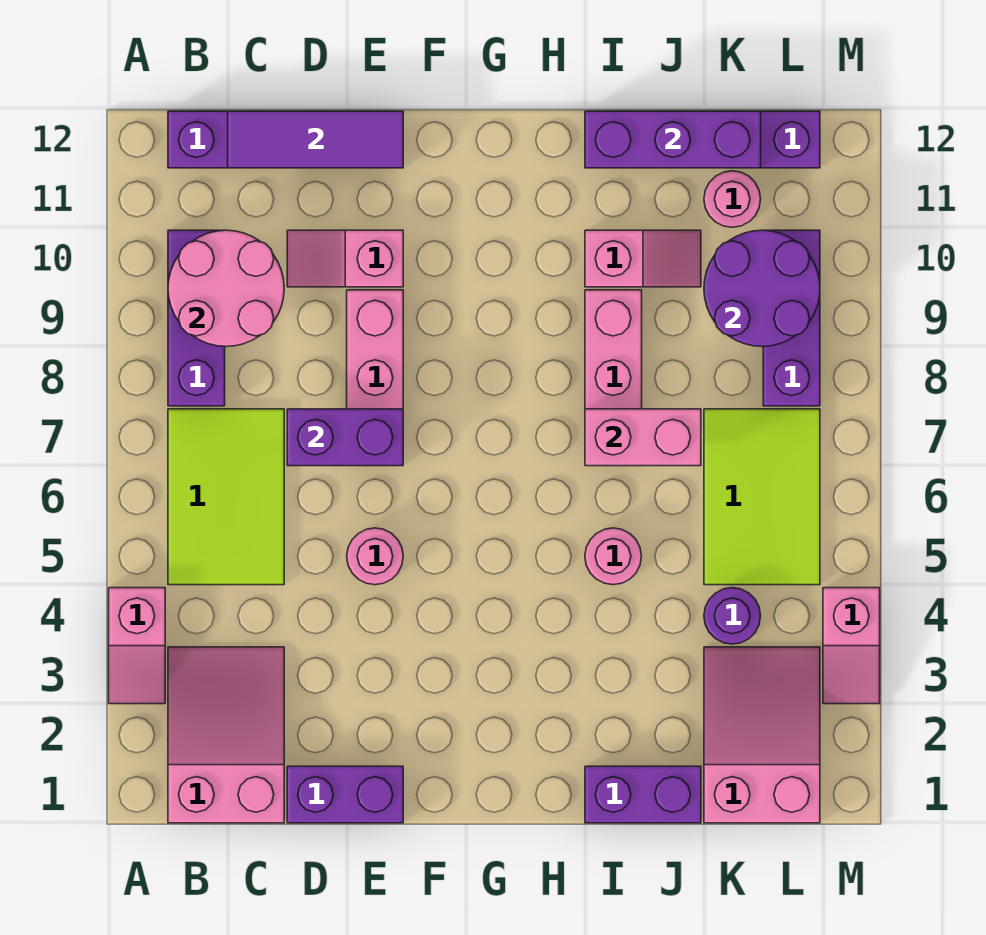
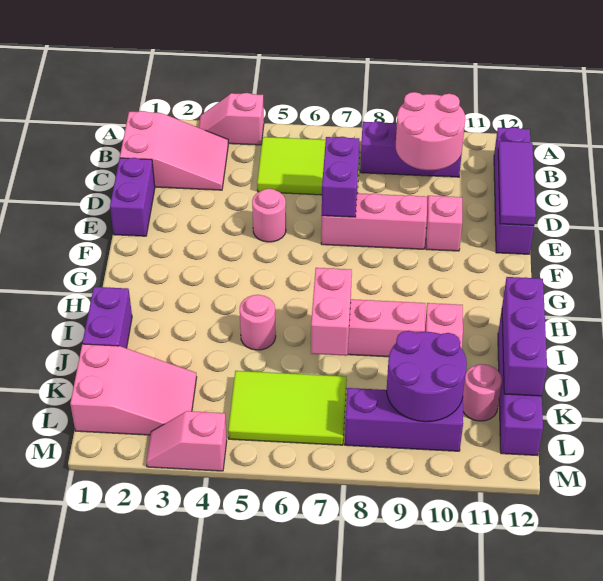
purple round brick K4 level 1 -> none

